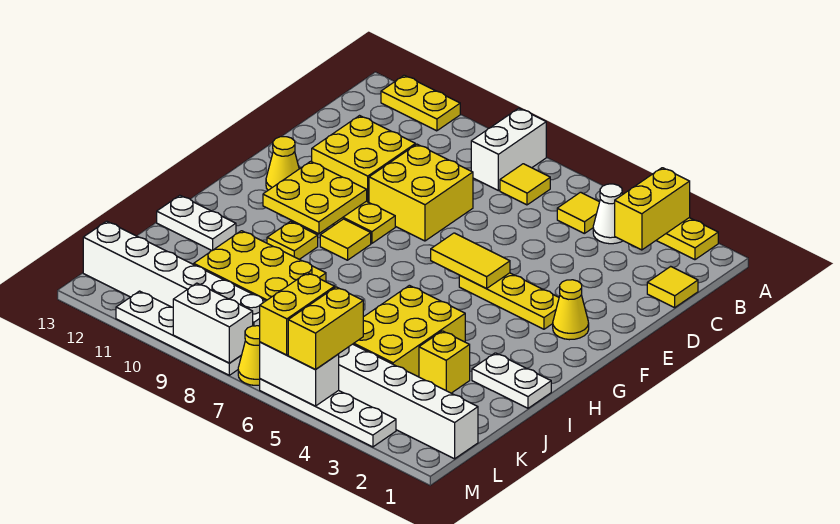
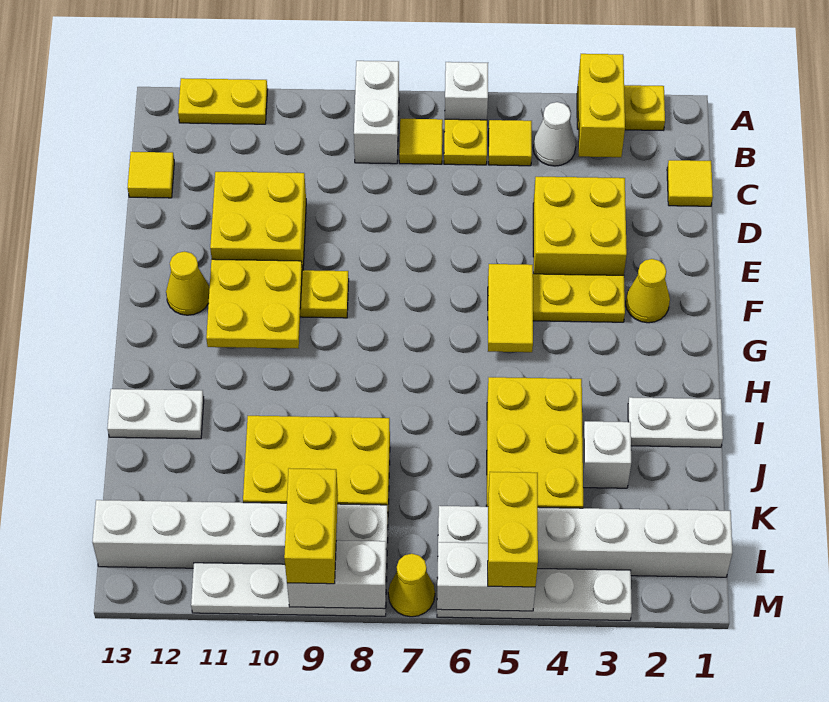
none -> white brick A6 level 1
yellow brick D8:E9 level 1 -> yellow brick D3:E4 level 1
yellow tile F5:F6 level 2 -> yellow tile F5:G5 level 2
yellow tile G9 level 1 -> yellow tile C13 level 1
yellow plate H10 level 1 -> yellow plate B6 level 1
yellow brick J3 level 1 -> white brick J3 level 1
yellow brick L6:M6 level 3 -> yellow brick L9:M9 level 3

